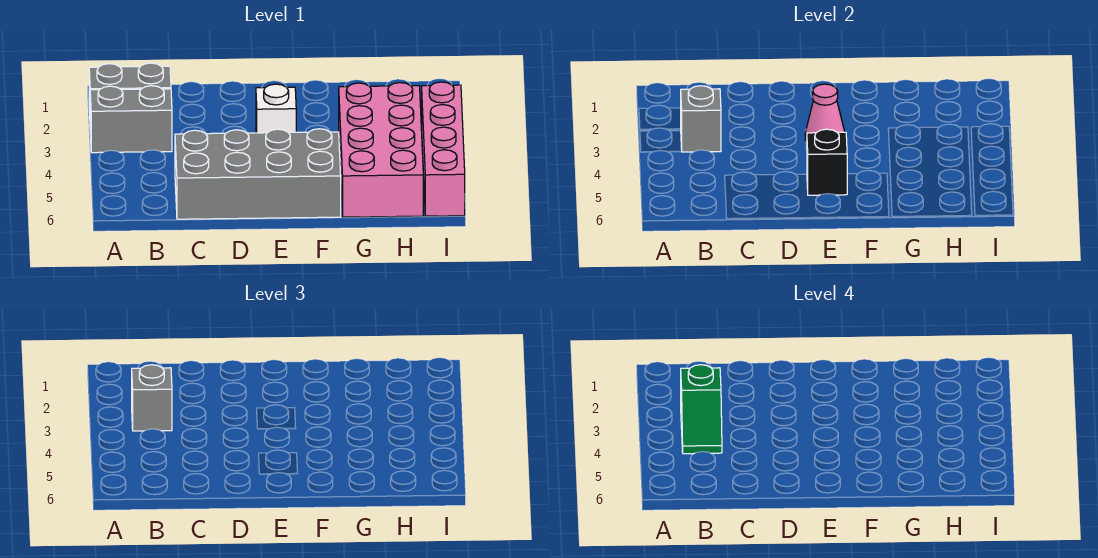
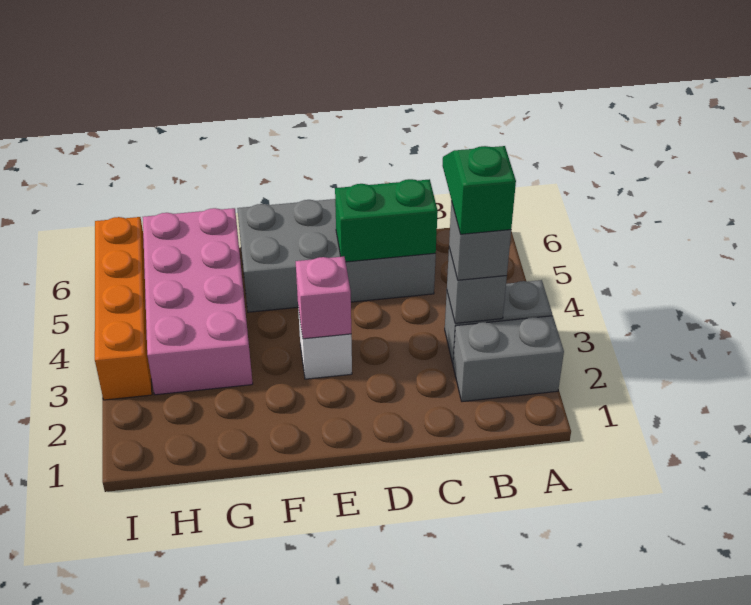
none -> green brick C5:D5 level 2
pink cone E3 level 2 -> pink brick E3 level 2
black brick E5 level 2 -> none
pink brick I3:I6 level 1 -> orange brick I3:I6 level 1

